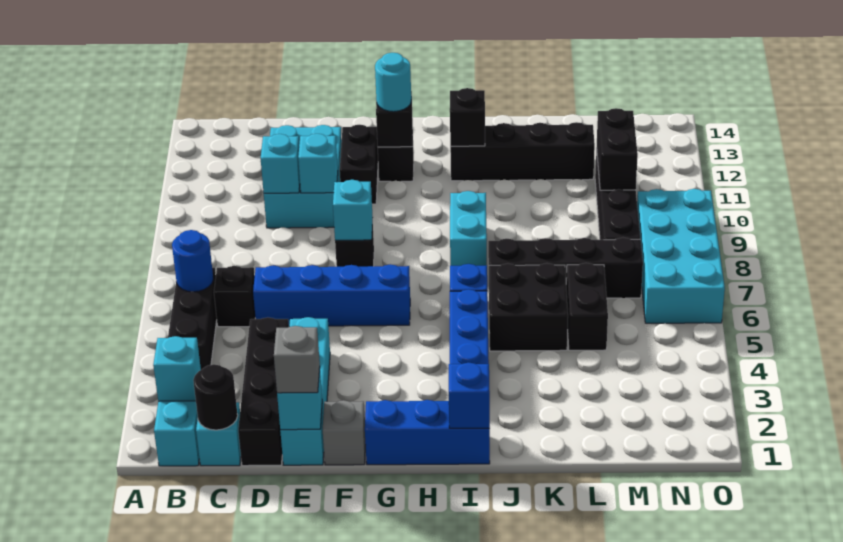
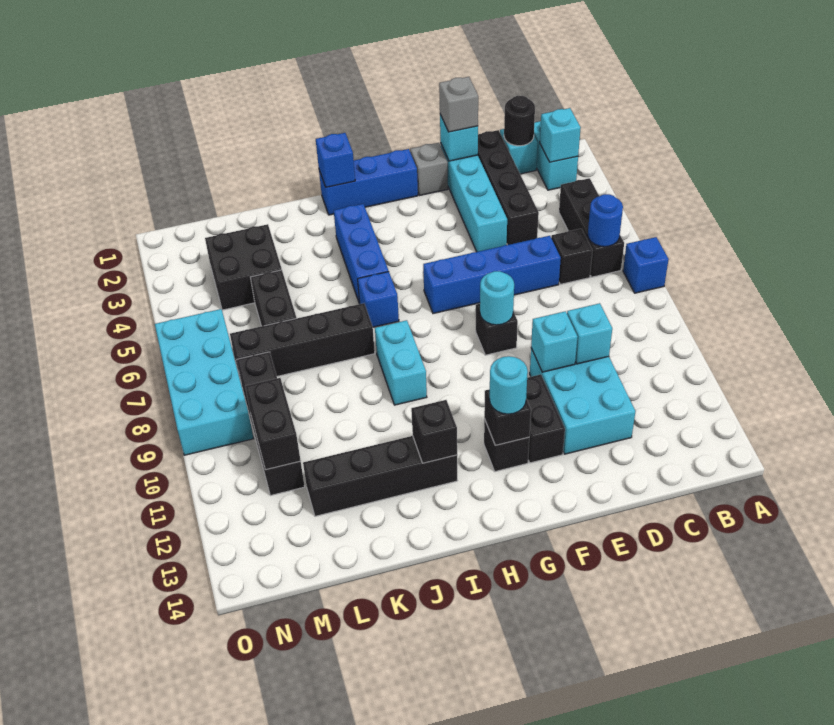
none -> blue brick A7 level 1
cyan brick F8 level 2 -> cyan round brick F8 level 2
black brick J5:K6 level 1 -> black brick L3:M4 level 1

